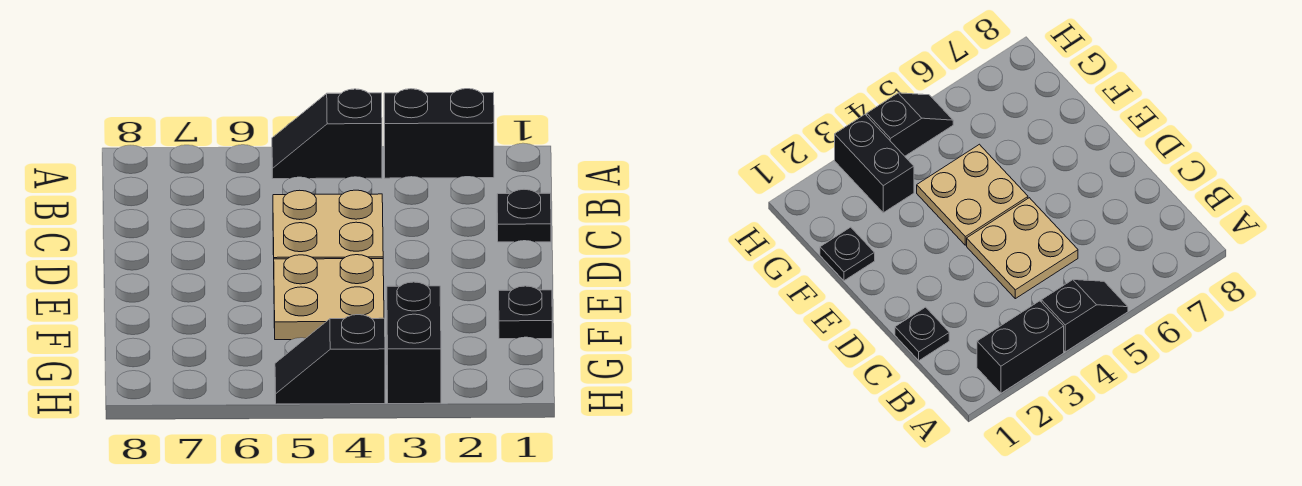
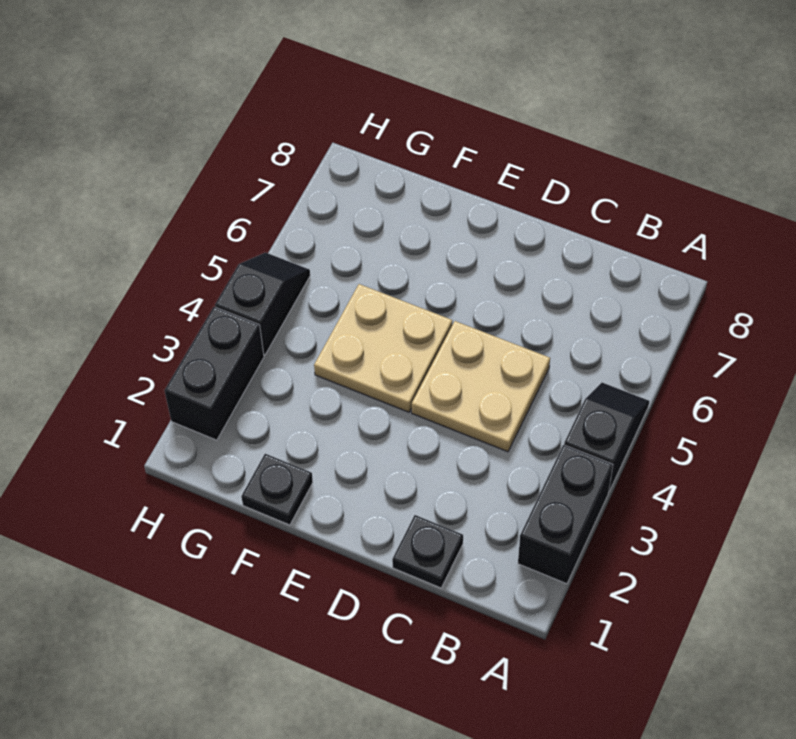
black brick G3:H3 level 1 -> black brick H2:H3 level 1

